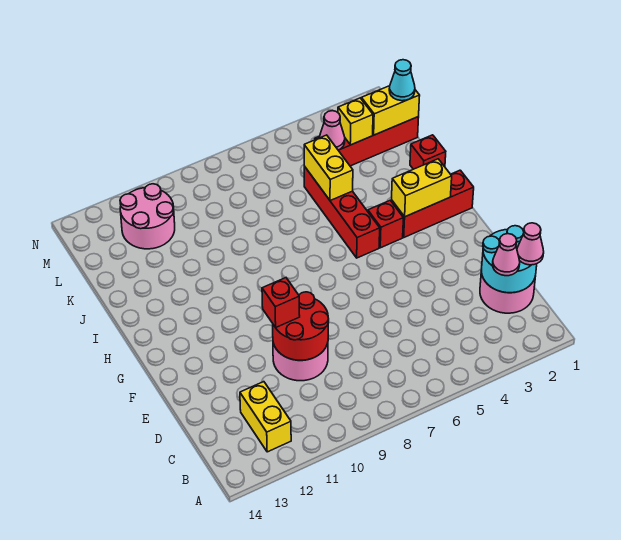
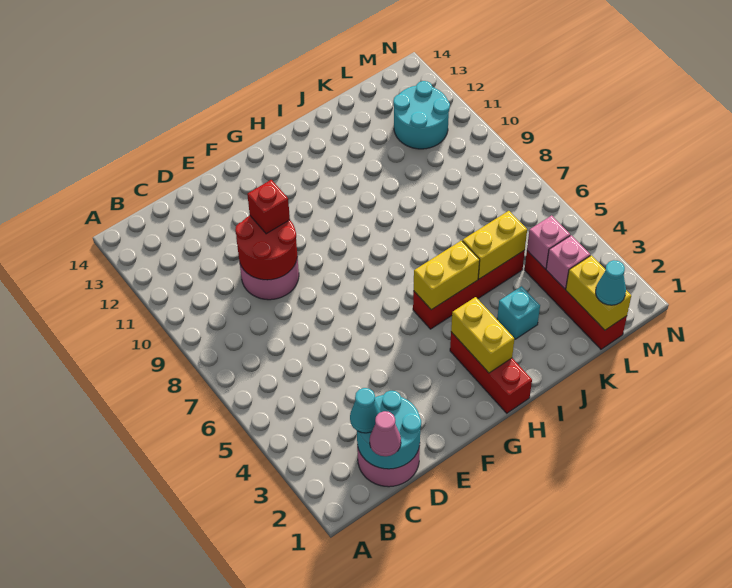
yellow brick B12:C12 level 1 -> yellow brick H5:I5 level 2
pink cone C2 level 3 -> cyan cone C2 level 3
red brick H4 level 1 -> none
red brick J1 level 1 -> none
none -> cyan brick J3 level 1
yellow brick L3 level 2 -> pink brick L3 level 2
pink cone L4 level 2 -> pink brick L4 level 2
pink round brick L11:M12 level 1 -> cyan round brick L11:M12 level 1

